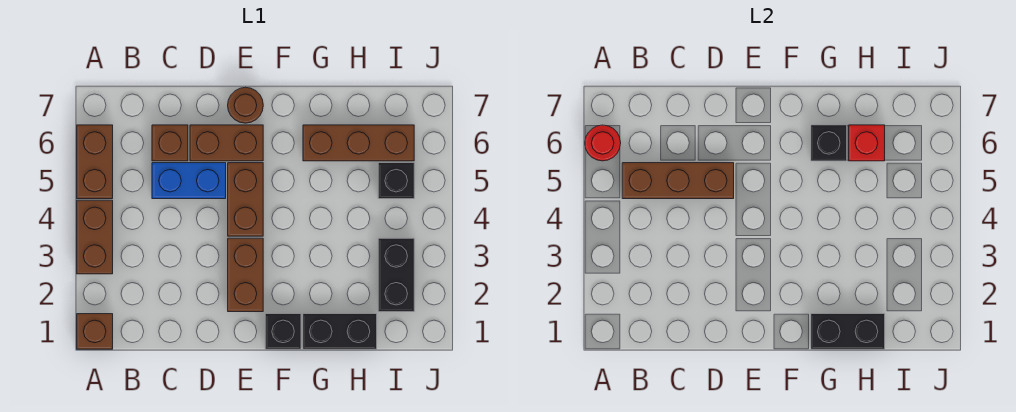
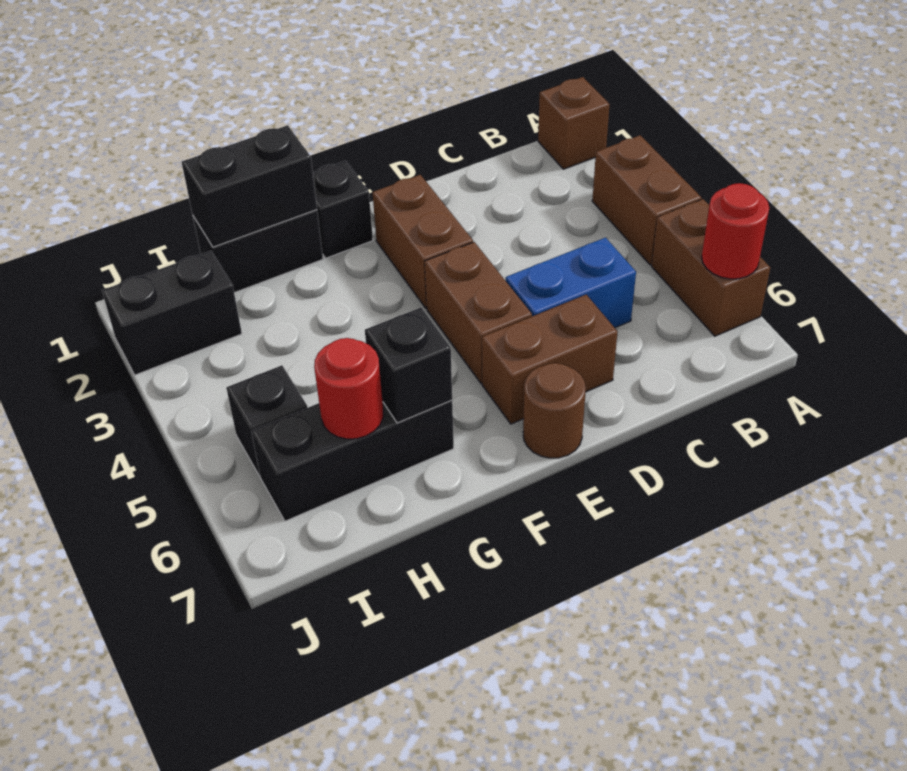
brown brick B5:D5 level 2 -> none
brown brick C6 level 1 -> none
brown brick G6:I6 level 1 -> black brick G6:I6 level 1
red brick H6 level 2 -> red round brick H6 level 2
black brick I2:I3 level 1 -> black brick I2:J2 level 1

